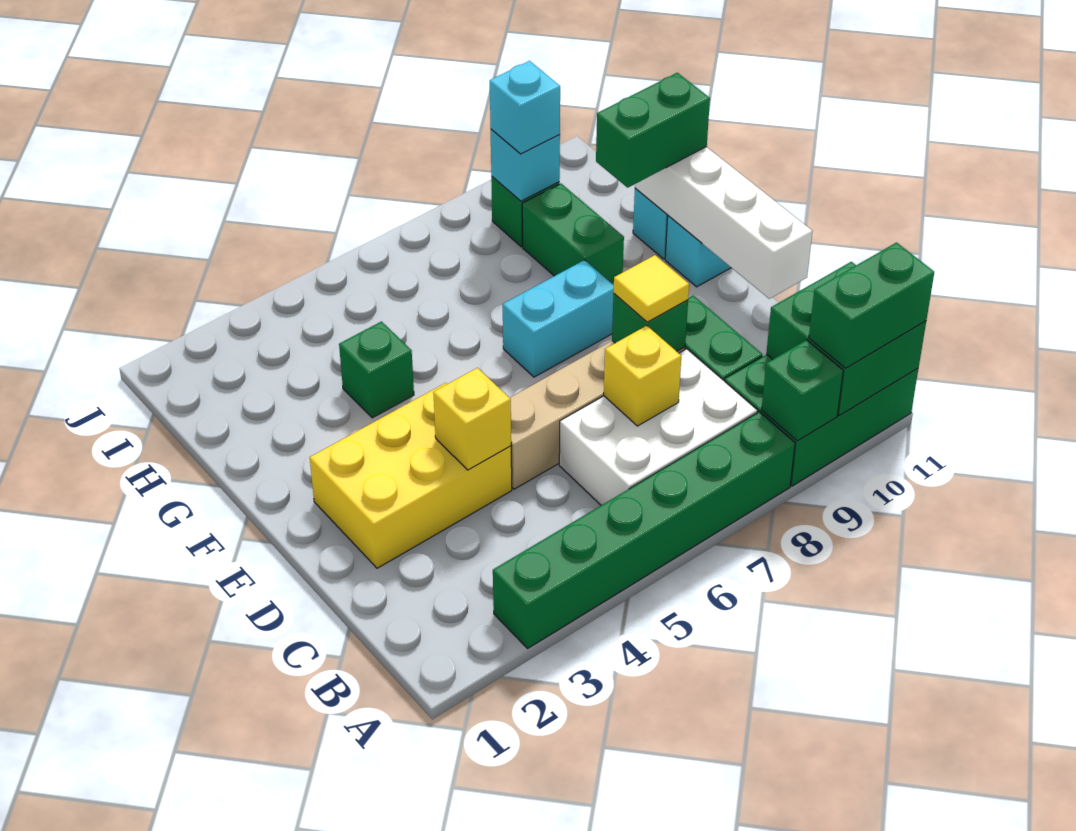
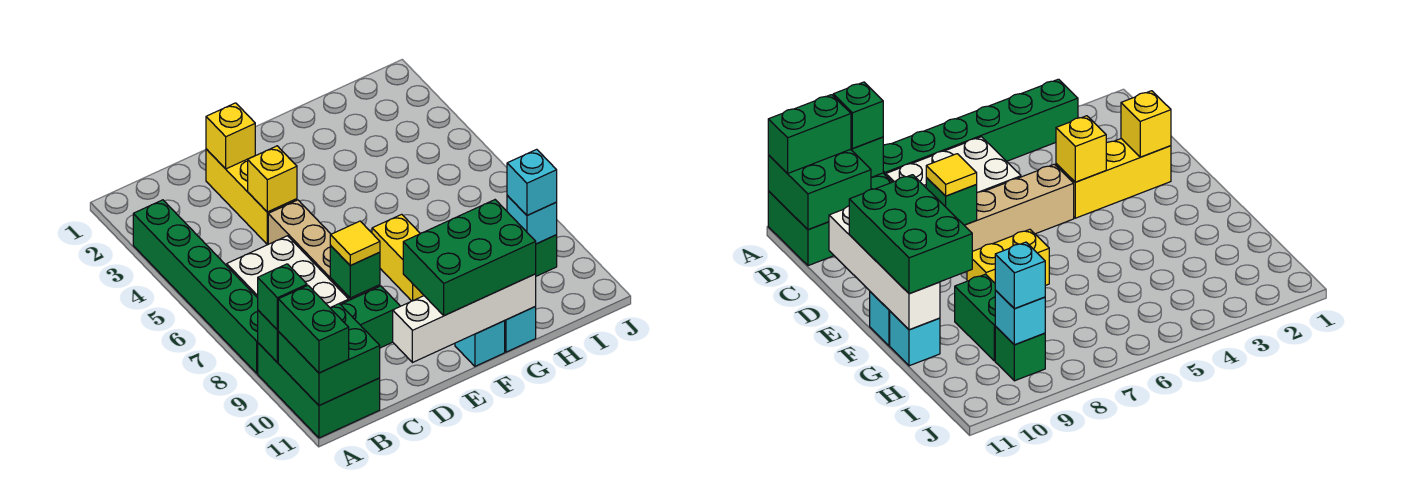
yellow brick C7 level 2 -> yellow brick D2 level 2
yellow brick D2:E4 level 1 -> yellow brick D2:D4 level 1
cyan brick F7:F8 level 1 -> yellow brick F7:F8 level 1
green brick G4 level 1 -> green brick A9 level 3
green brick G10:G11 level 3 -> green brick E10:G11 level 3

